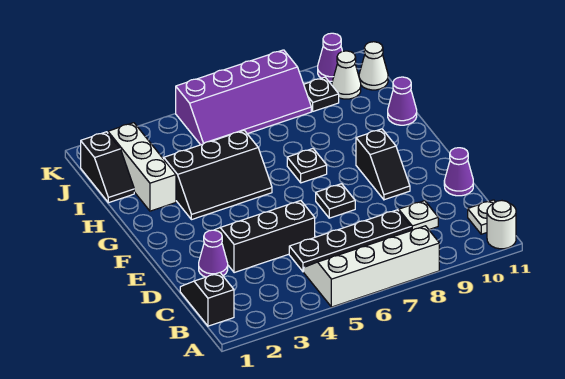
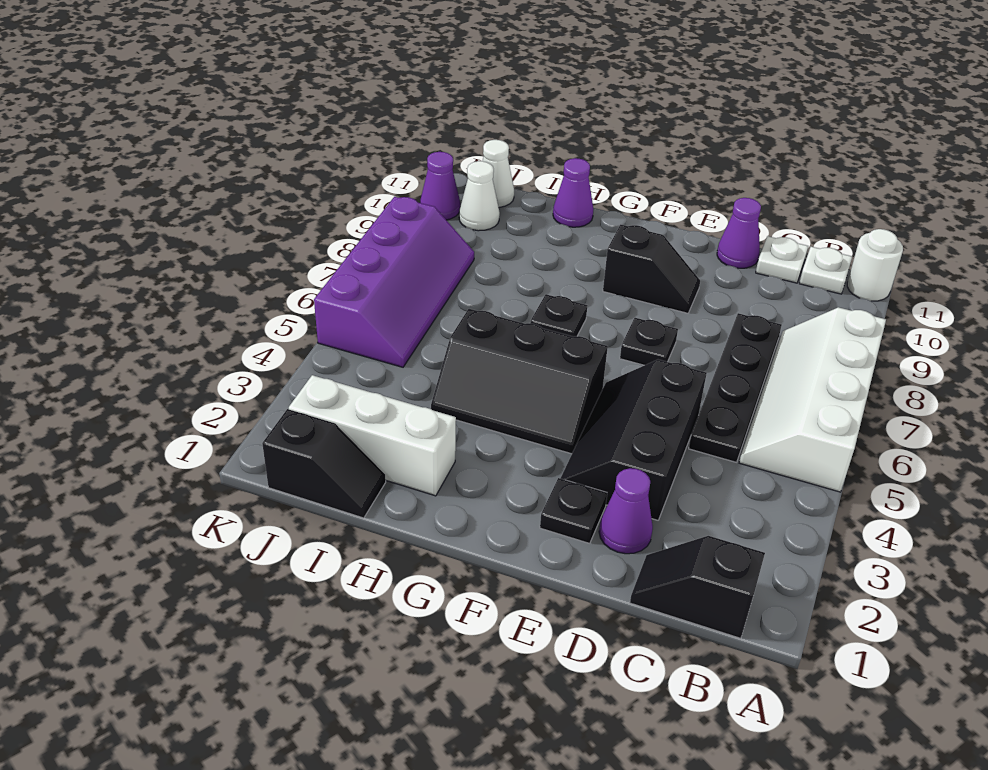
white plate C9 level 1 -> white plate C11 level 1
black slope G3:H5 level 1 top H -> black slope F4:H5 level 1 top 5
black plate J9 level 1 -> black plate E2 level 1

